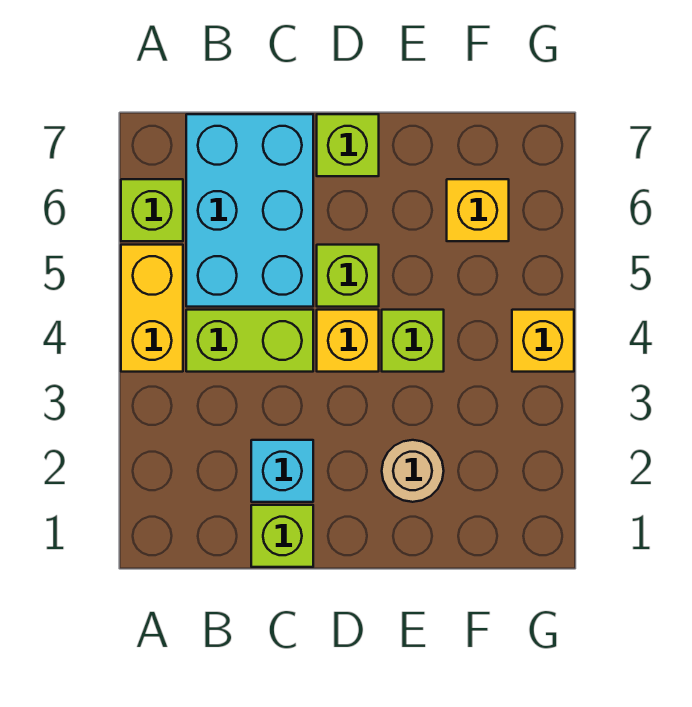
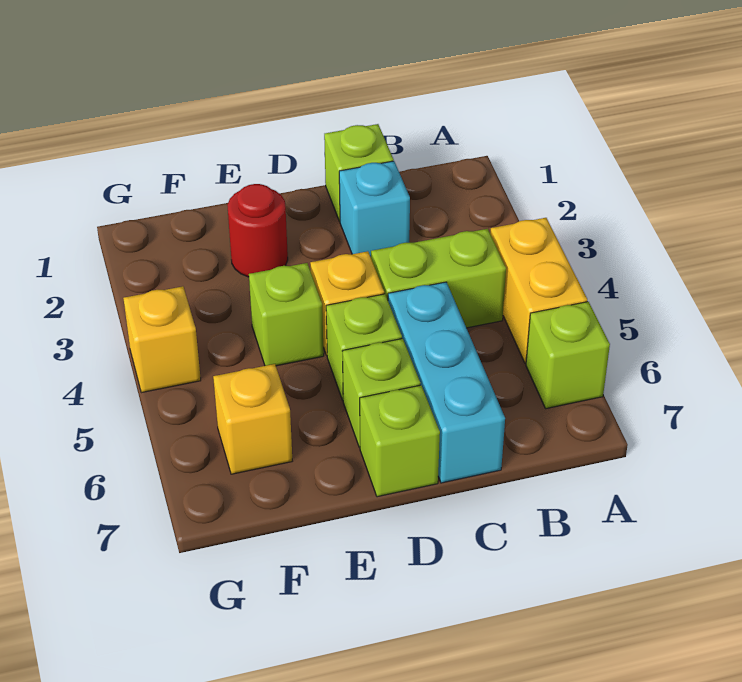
cyan brick B5:C7 level 1 -> cyan brick C5:C7 level 1
none -> lime brick D6 level 1
tan round brick E2 level 1 -> red round brick E2 level 1

